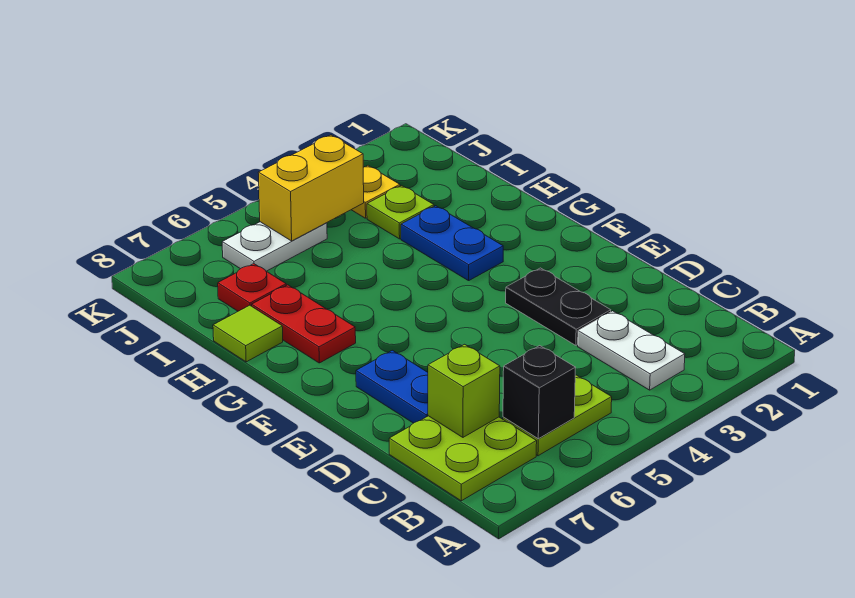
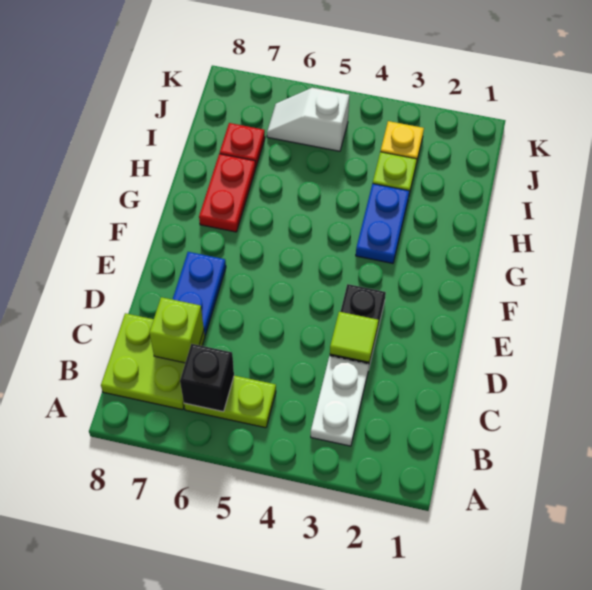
lime tile H8 level 1 -> lime tile D3 level 2
yellow brick J4:J5 level 2 -> none
white plate J5:J6 level 1 -> white slope J5:J6 level 1 top 5

